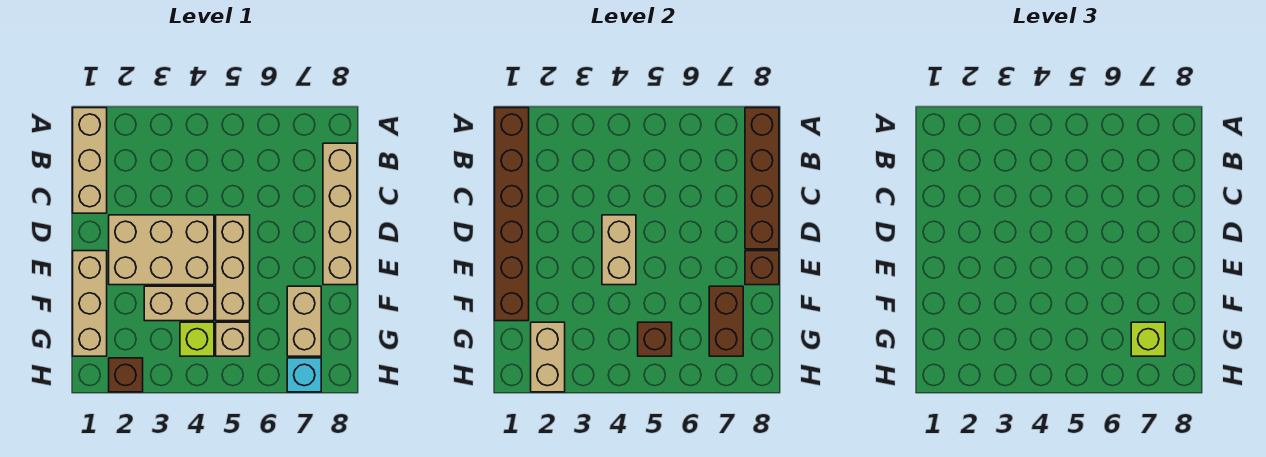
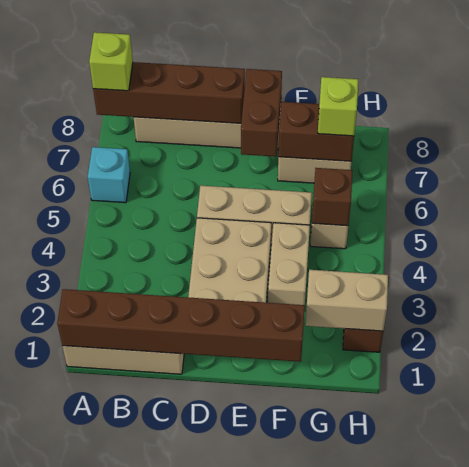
tan brick D4:E4 level 2 -> none
tan brick E1:G1 level 1 -> none
brown brick E8 level 2 -> brown brick E7:E8 level 2
lime brick G4 level 1 -> lime brick A8 level 3
cyan brick H7 level 1 -> cyan brick A6 level 1

